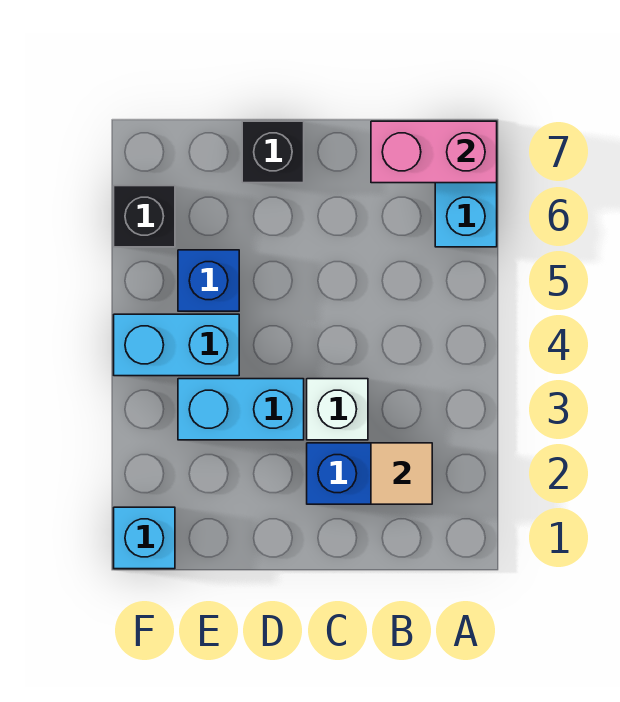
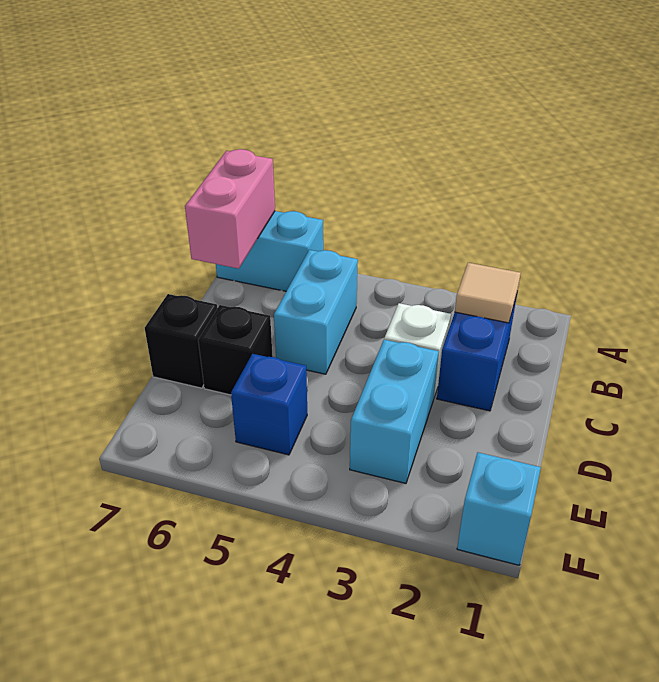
cyan brick E4:F4 level 1 -> cyan brick B5:C5 level 1
black brick F6 level 1 -> black brick D6 level 1

